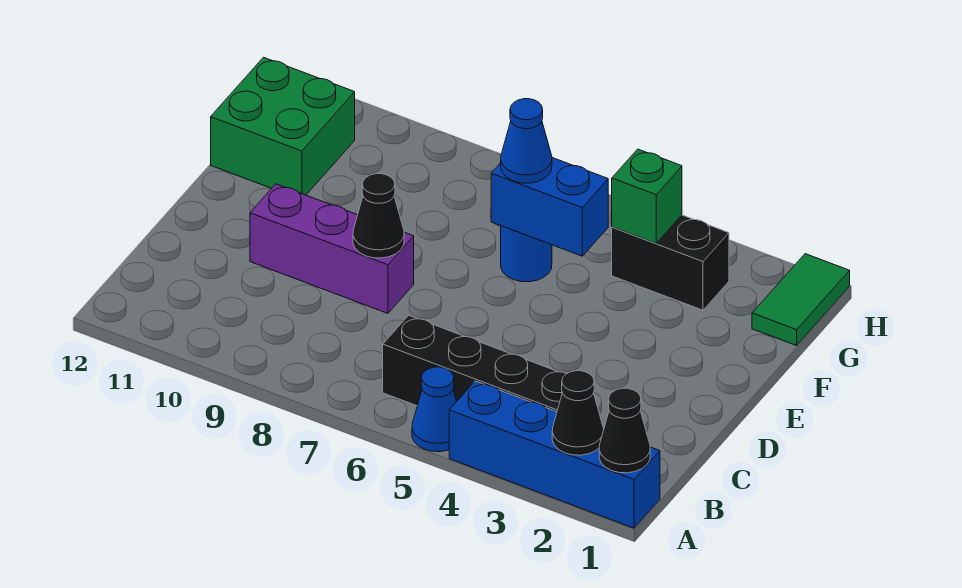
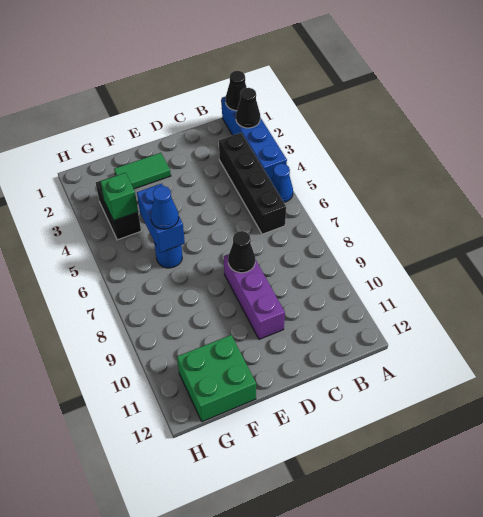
green tile G1:H1 level 1 -> green tile E2:F2 level 1

